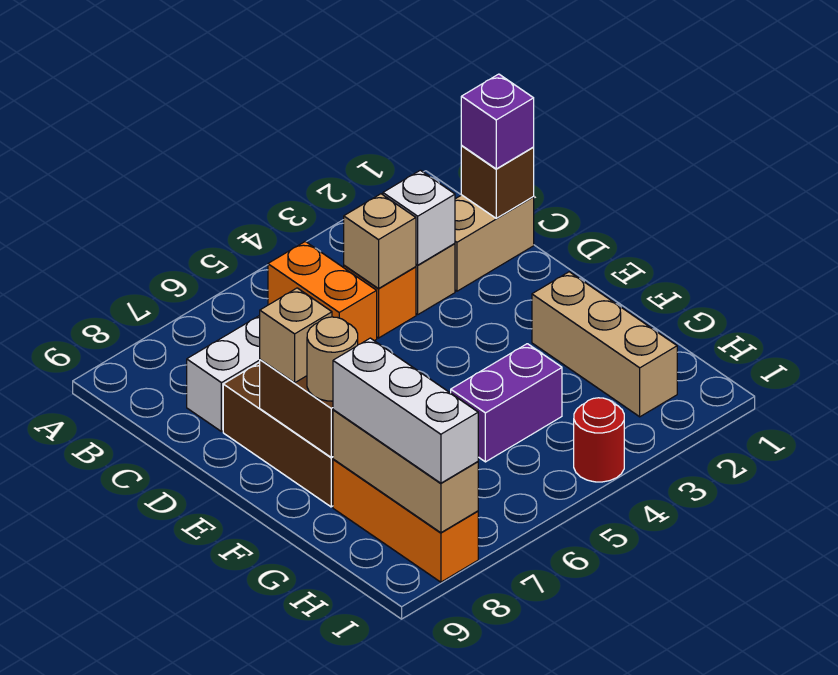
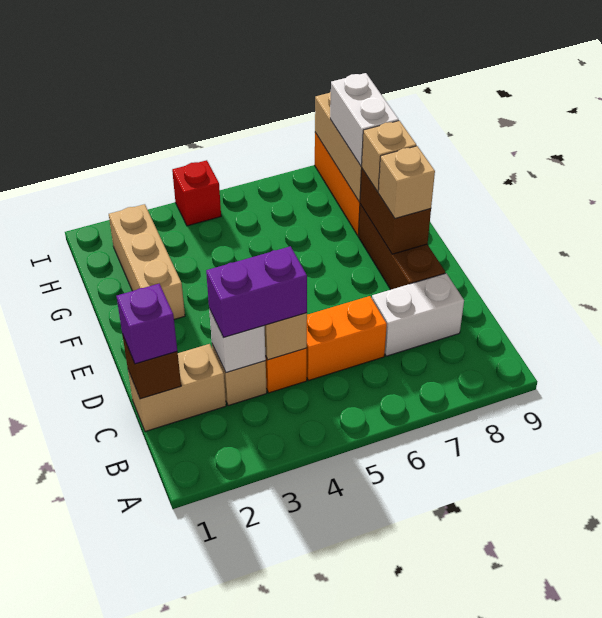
orange brick B5:C5 level 1 -> orange brick C5:C6 level 1
tan round brick F8 level 3 -> tan brick F8 level 3
purple brick G4:G5 level 1 -> purple brick C3:C4 level 3
white brick G8:I8 level 3 -> white brick G8:H8 level 3
red round brick I4 level 1 -> red brick I4 level 1

